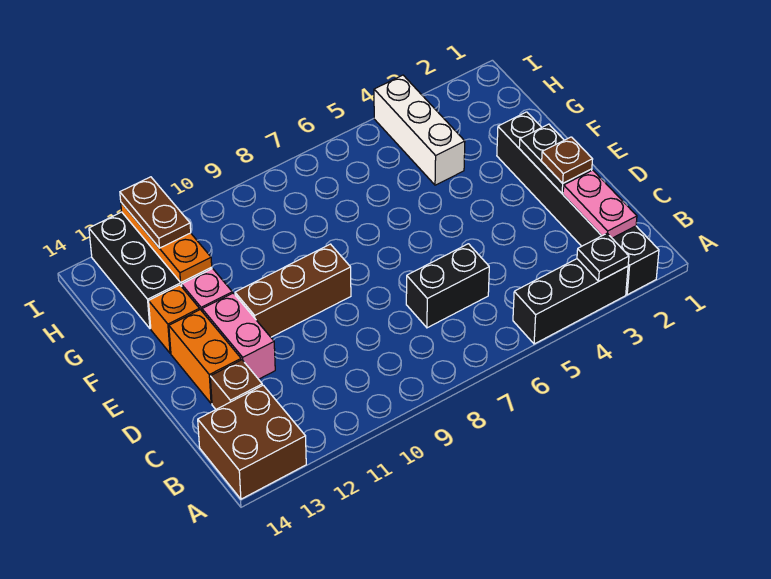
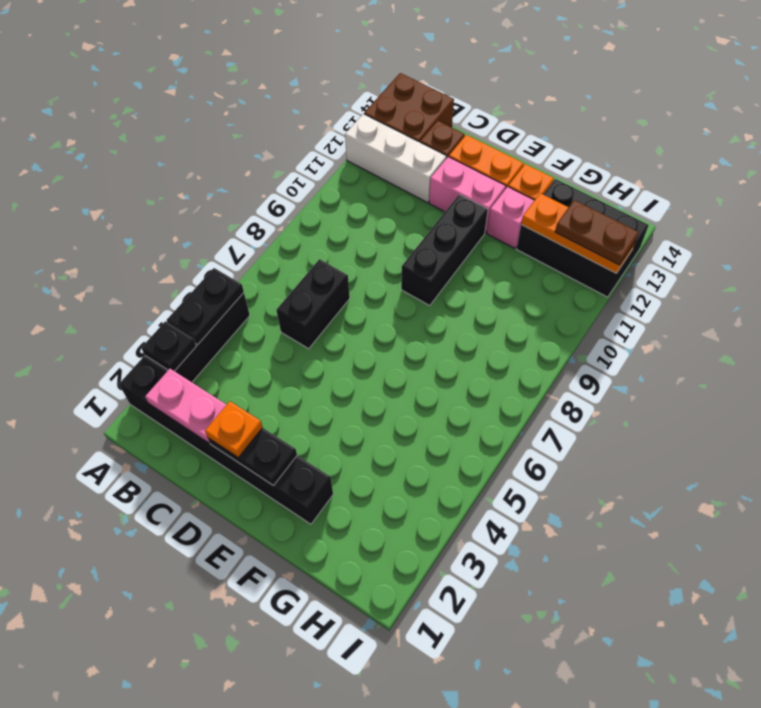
none -> black plate A4:A5 level 2
brown plate D2 level 3 -> orange plate D2 level 3
brown brick E9:E11 level 1 -> black brick E9:E11 level 1
white brick G4:I4 level 1 -> white brick A12:C12 level 1

